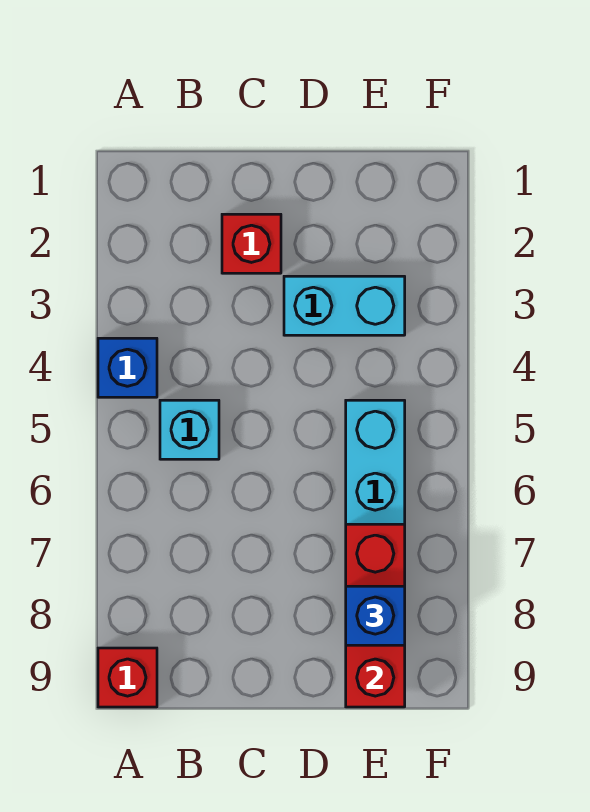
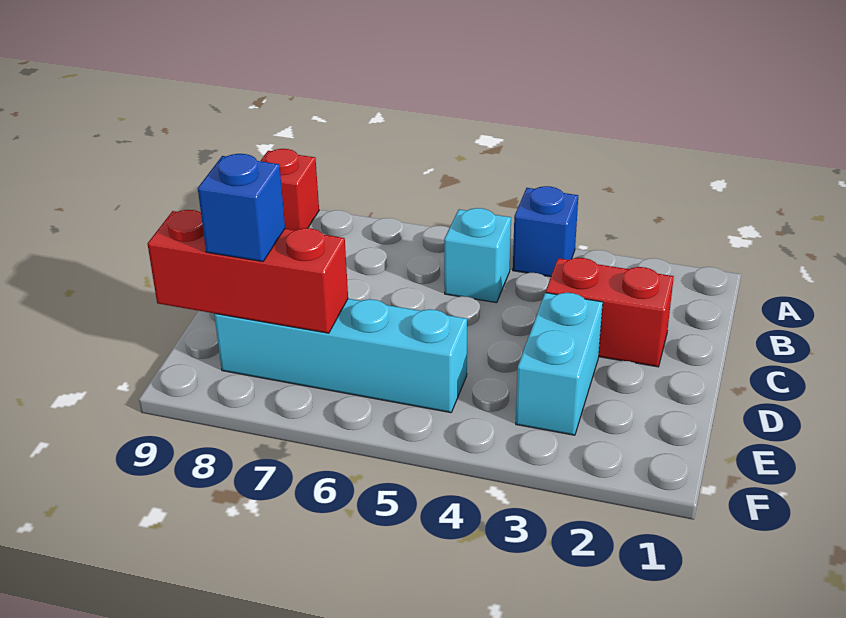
red brick C2 level 1 -> red brick C2:C3 level 1

